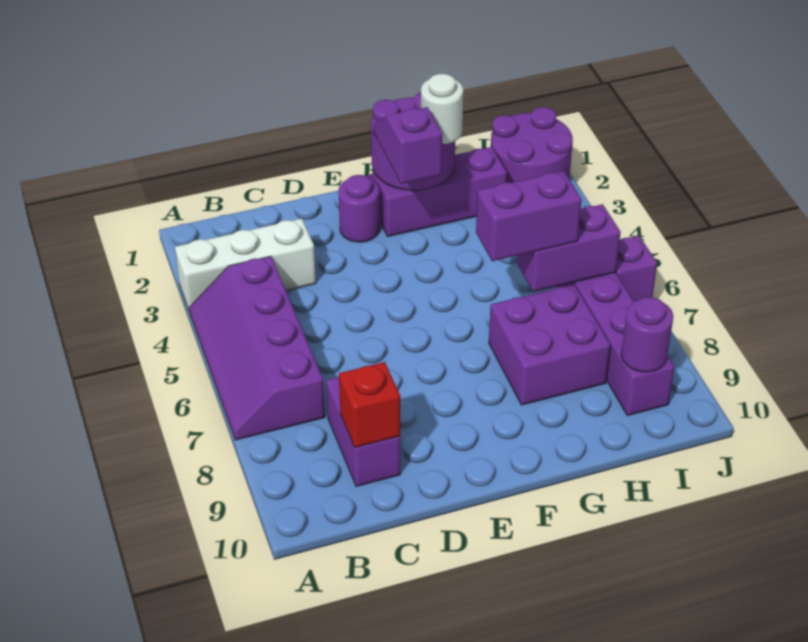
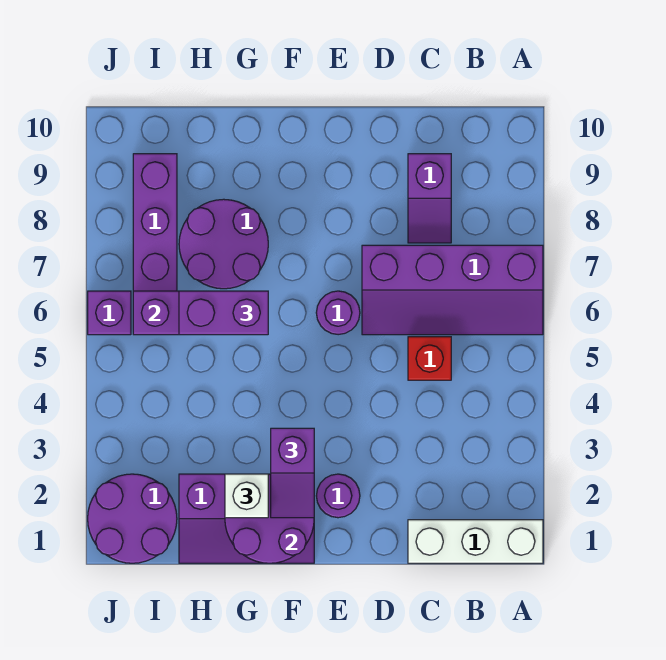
white brick A3:C3 level 1 -> white brick A1:C1 level 1
purple slope A4:B7 level 1 top B -> purple slope A6:D7 level 1 top 7
purple brick C8:C9 level 1 -> purple slope C8:C9 level 1 top 9
red brick C9 level 2 -> red brick C5 level 1
white round brick G2 level 3 -> white brick G2 level 3
purple brick G7:H8 level 1 -> purple round brick G7:H8 level 1
purple round brick I9 level 2 -> purple round brick E6 level 1

